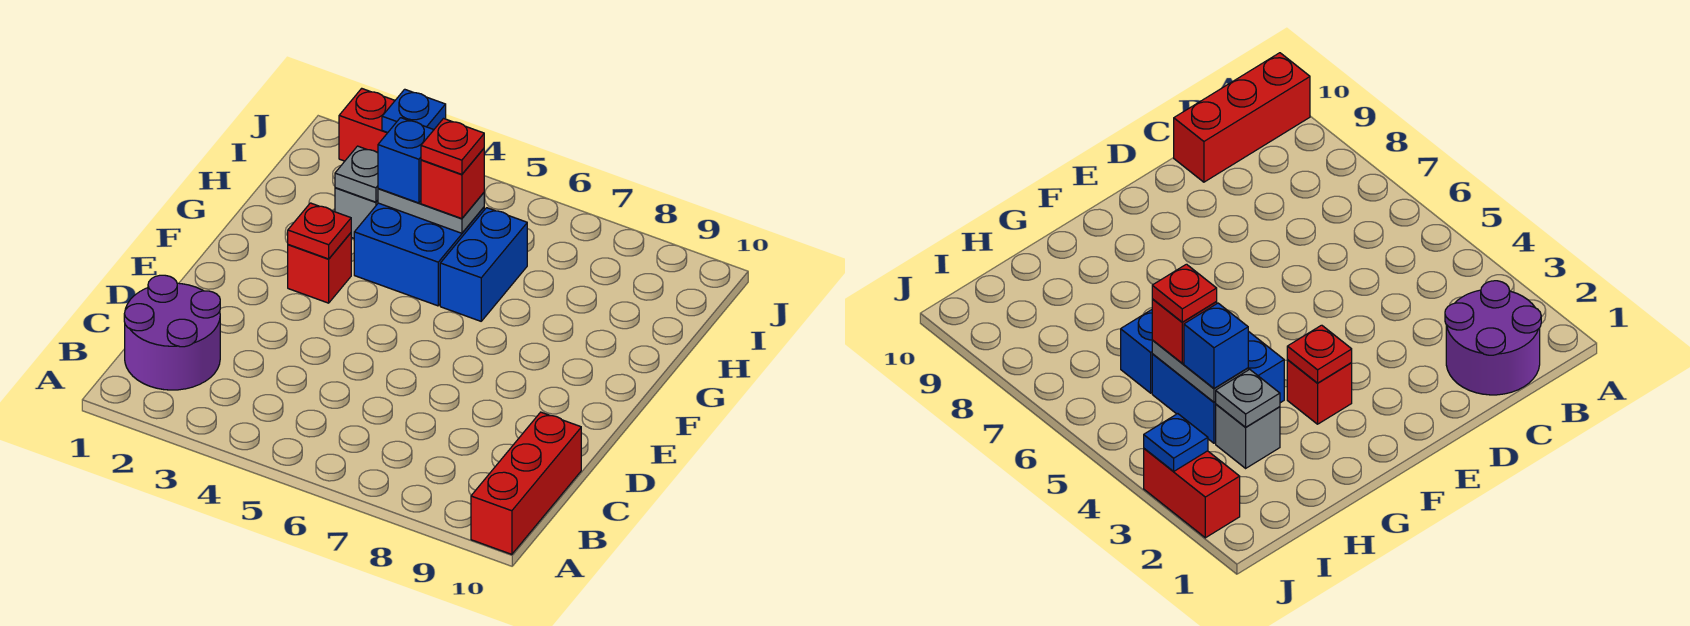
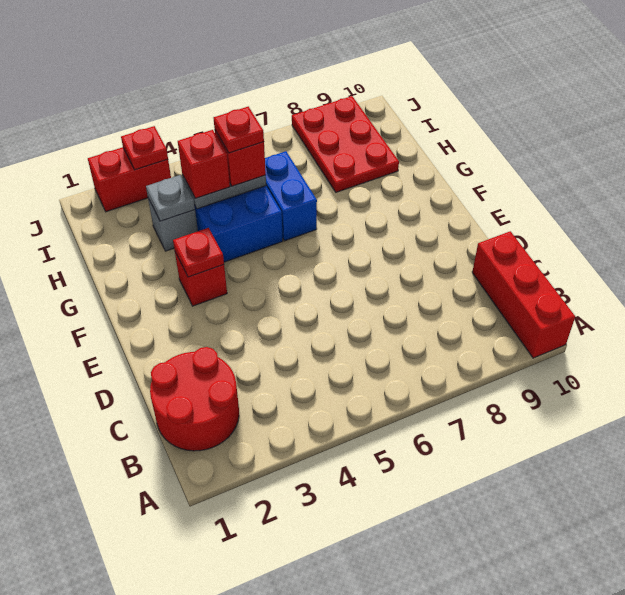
purple round brick B1:C2 level 1 -> red round brick B1:C2 level 1
blue brick H4 level 3 -> red brick H4 level 3
none -> red plate H8:J9 level 1
blue plate J3 level 2 -> red plate J3 level 2

